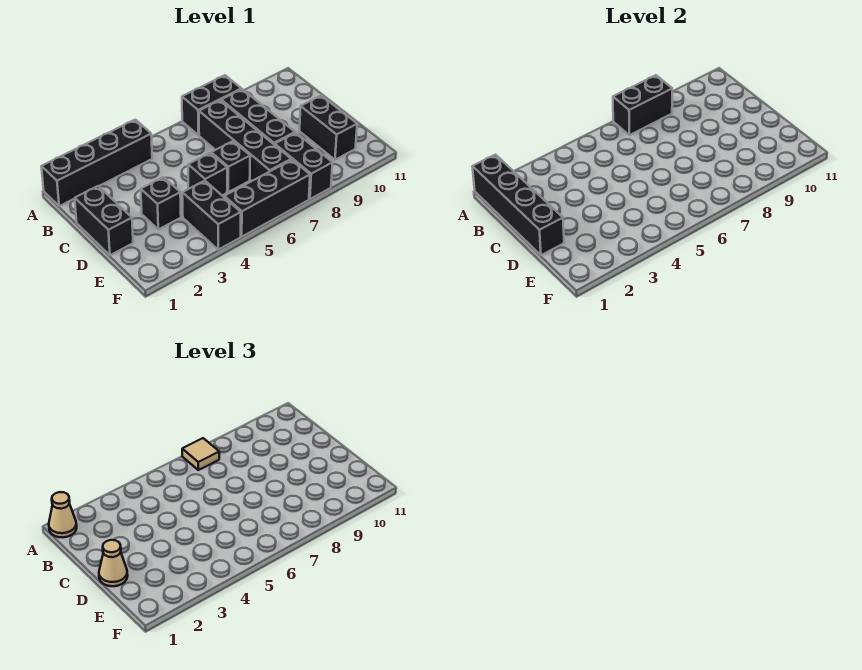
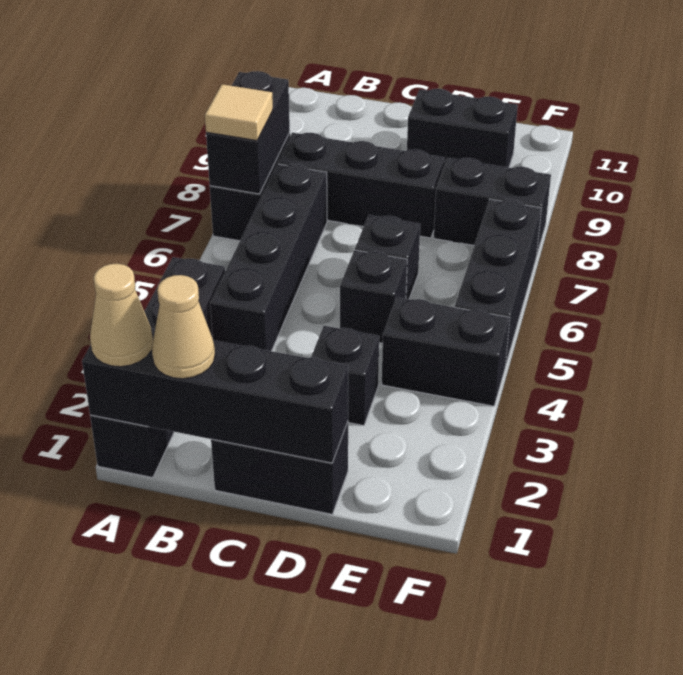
black brick B7:E7 level 1 -> black brick B4:B7 level 1
tan cone D1 level 3 -> tan cone B1 level 3

